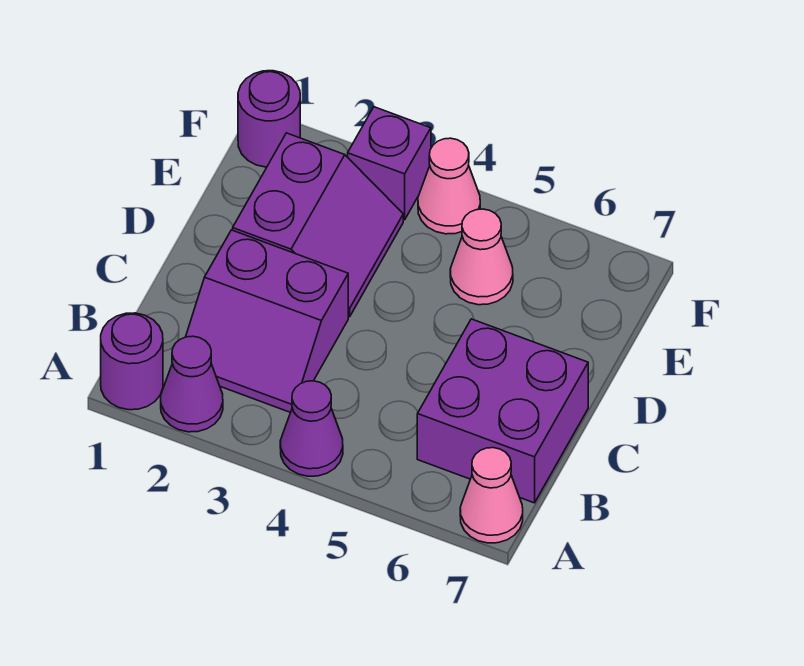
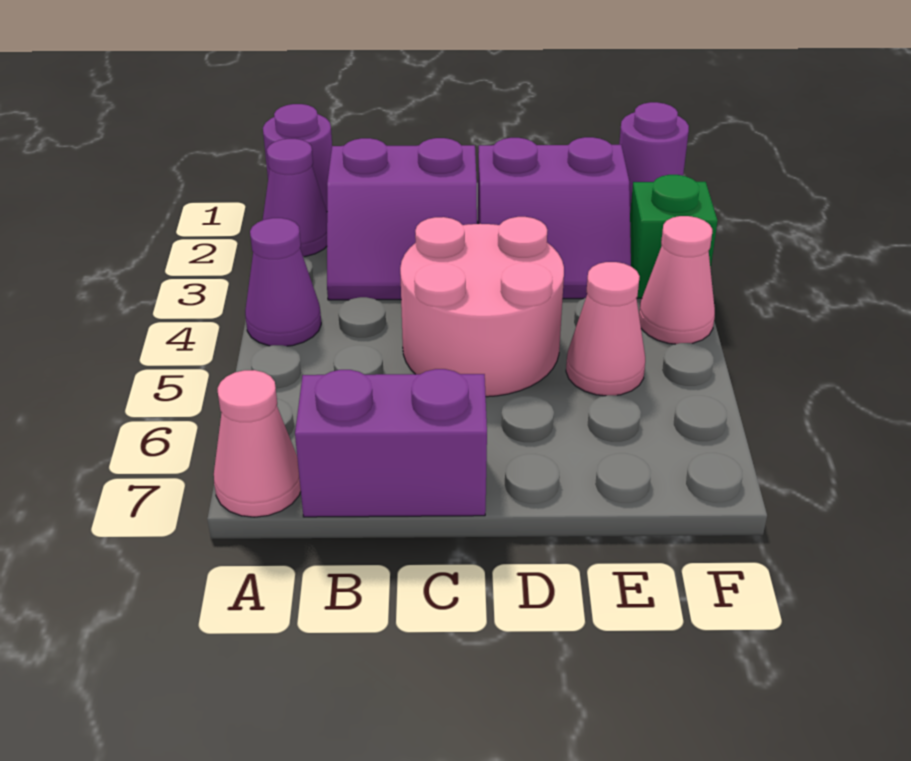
purple slope B2:C3 level 1 top C -> purple slope B2:C3 level 1 top 2
purple brick B6:C7 level 1 -> purple brick B7:C7 level 1
none -> pink round brick C4:D5 level 1
purple brick F3 level 1 -> green brick F3 level 1

